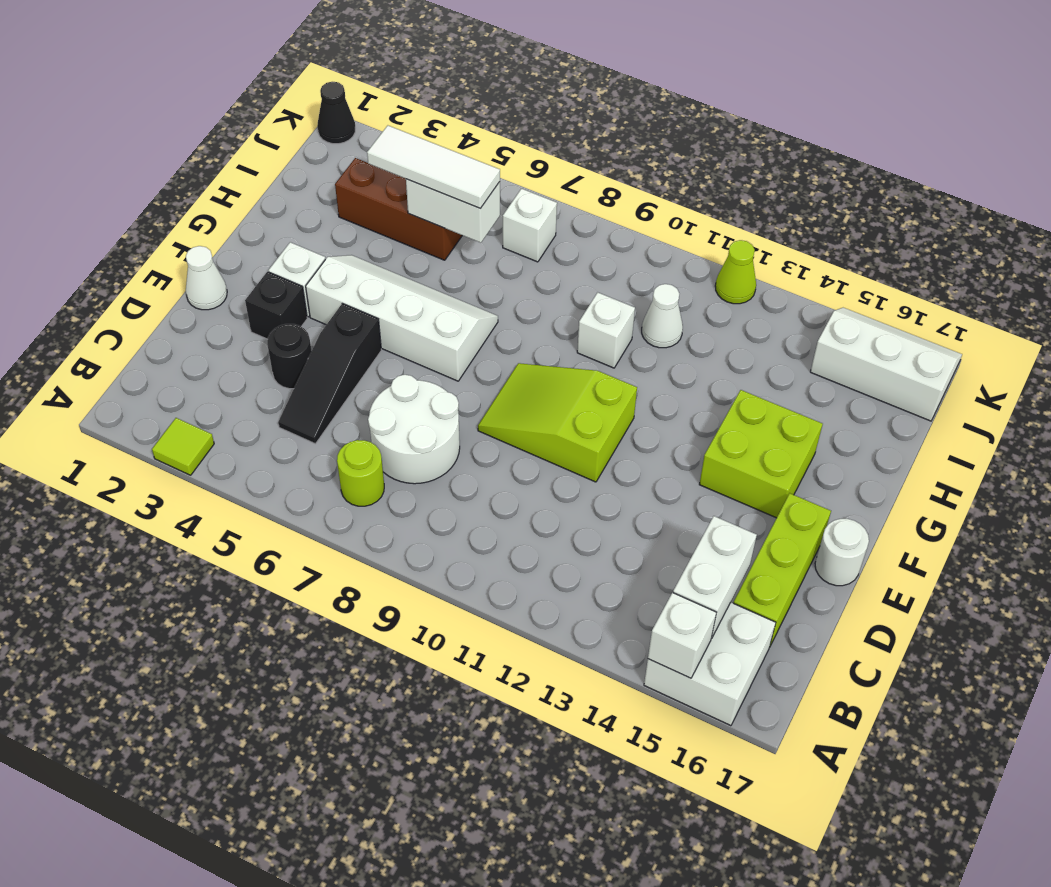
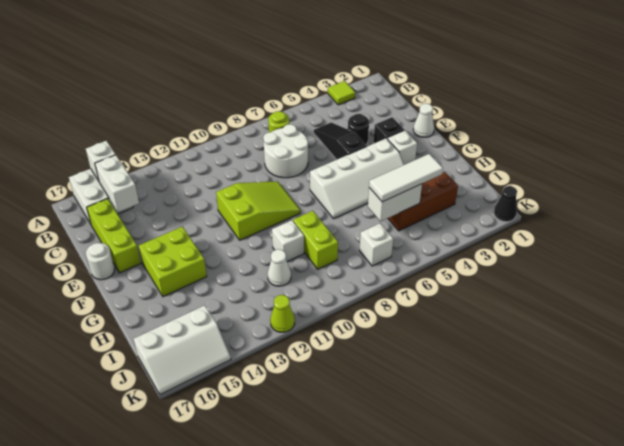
none -> lime brick H9:I9 level 1

